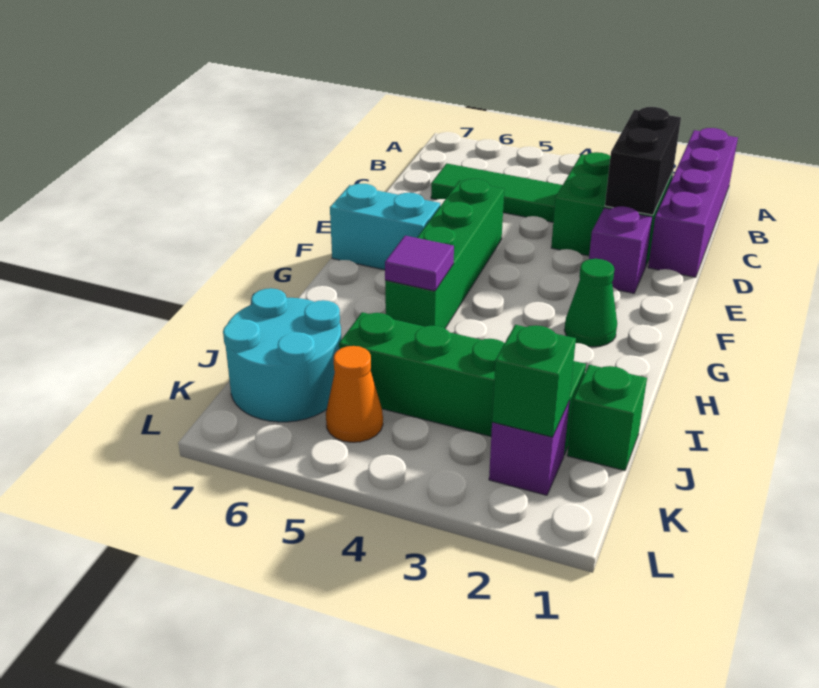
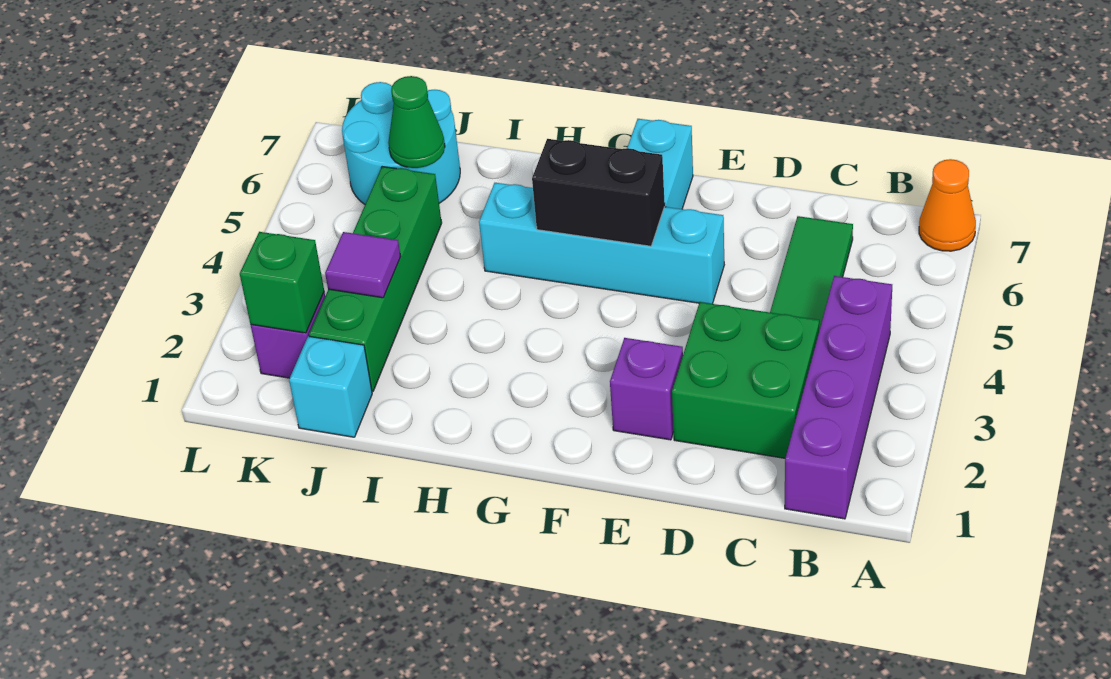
purple brick A1:D1 level 1 -> purple brick B1:B4 level 1
black brick C2:D2 level 2 -> black brick F5:G5 level 2
green brick E5:H5 level 1 -> cyan brick E5:H5 level 1
green cone G2 level 1 -> green cone J6 level 2
purple tile H5 level 2 -> purple tile J3 level 2
green brick J1 level 1 -> cyan brick J1 level 1
orange cone K5 level 1 -> orange cone A7 level 1

